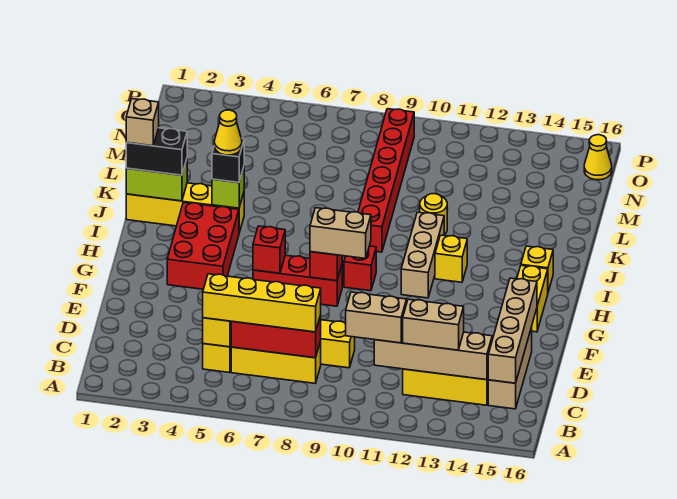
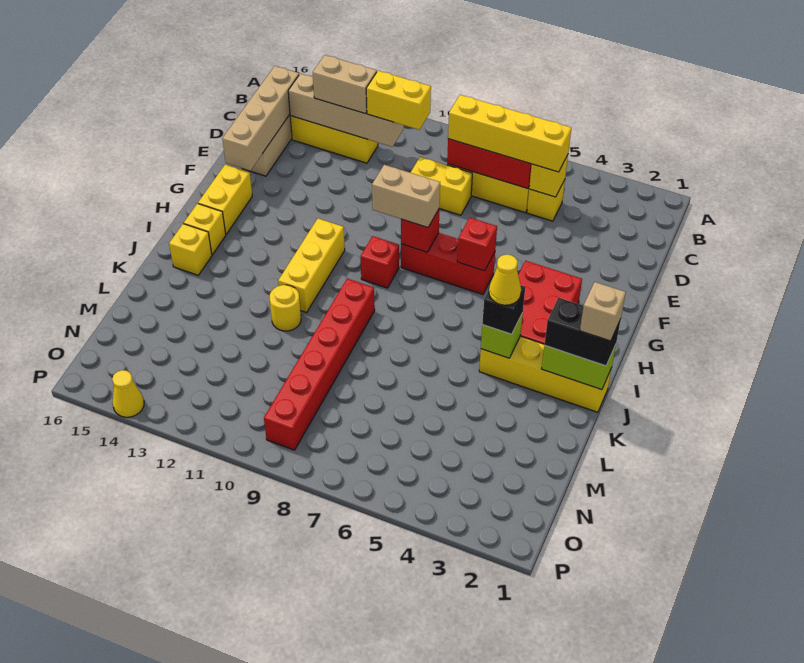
tan brick C10:C11 level 3 -> yellow brick C10:C11 level 3
tan brick H11:J11 level 1 -> yellow brick H11:J11 level 1
yellow brick I12 level 1 -> yellow brick J15 level 1
yellow cone O16 level 1 -> yellow cone P14 level 1

